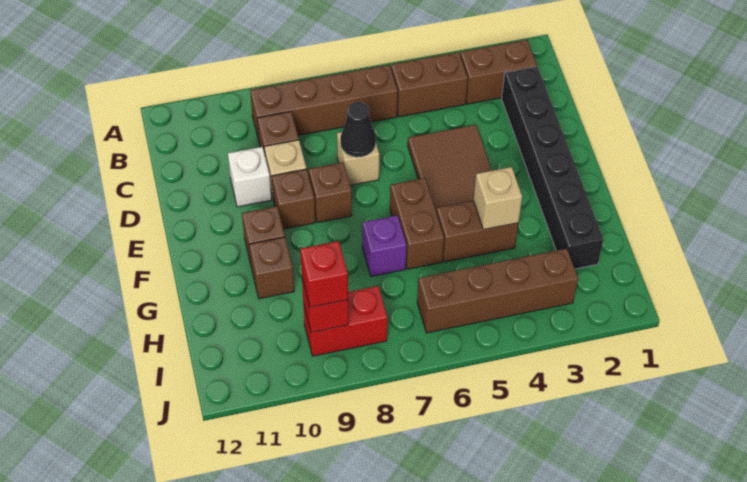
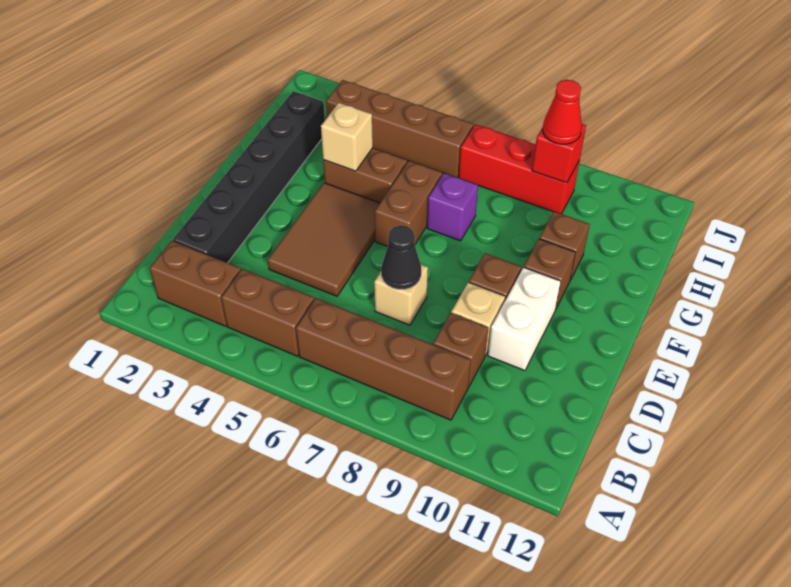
white brick D10 level 1 -> white brick D10:E10 level 1
brown brick E8 level 1 -> none
red brick I8:I9 level 1 -> red brick I7:I9 level 1
red brick I9 level 3 -> red cone I9 level 3

